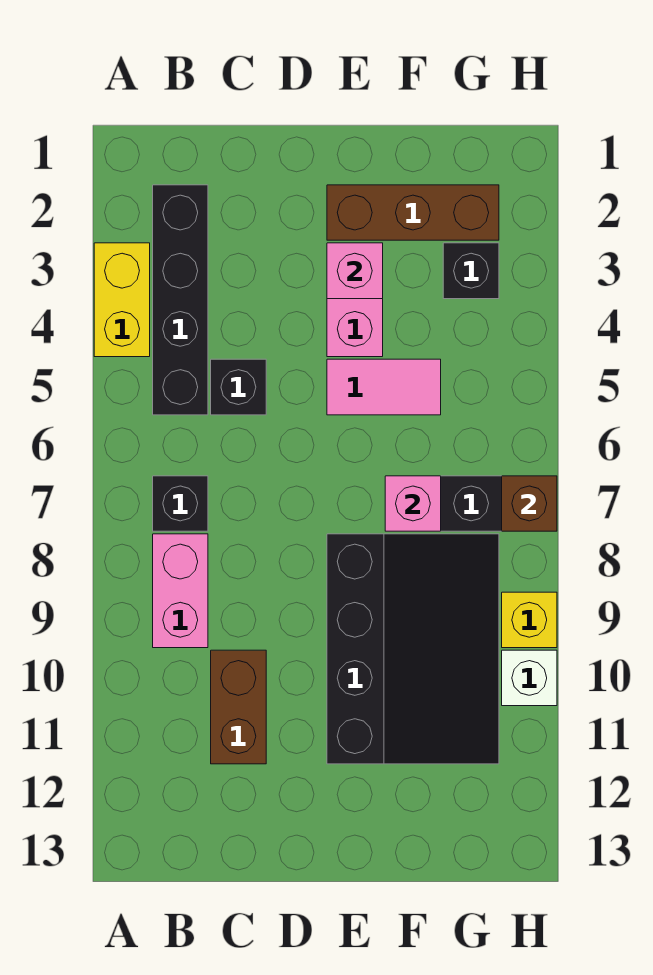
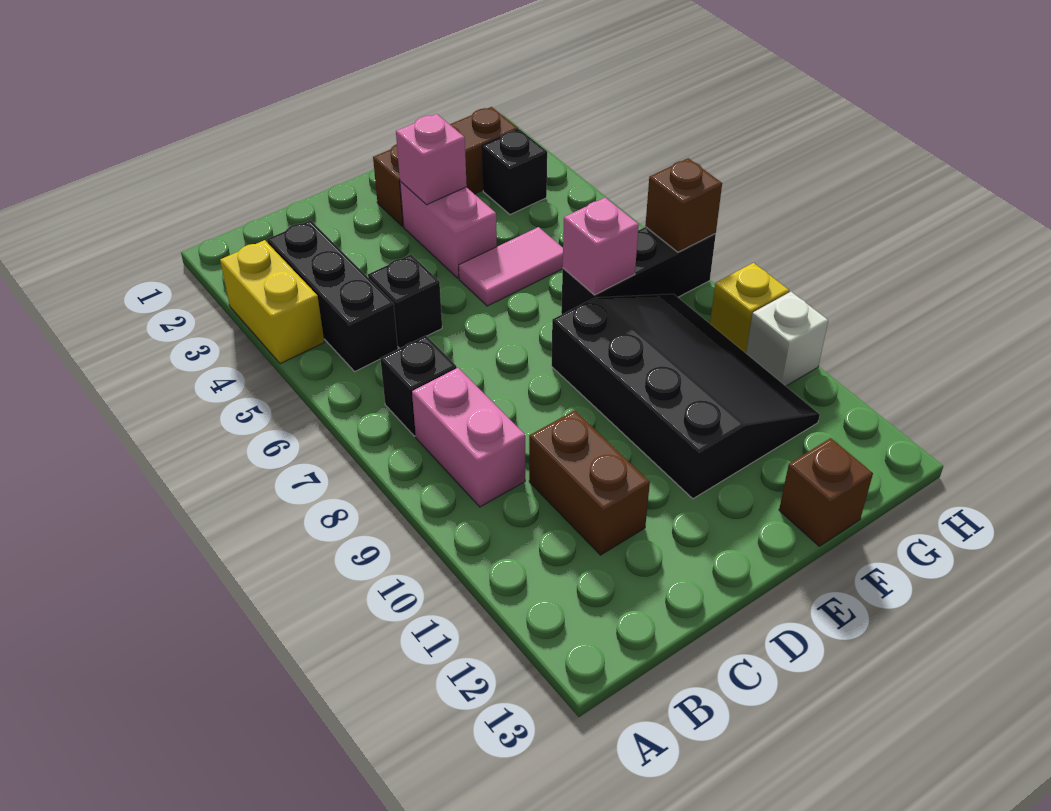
black brick B2:B5 level 1 -> black brick B3:B5 level 1
none -> brown brick F13 level 1

